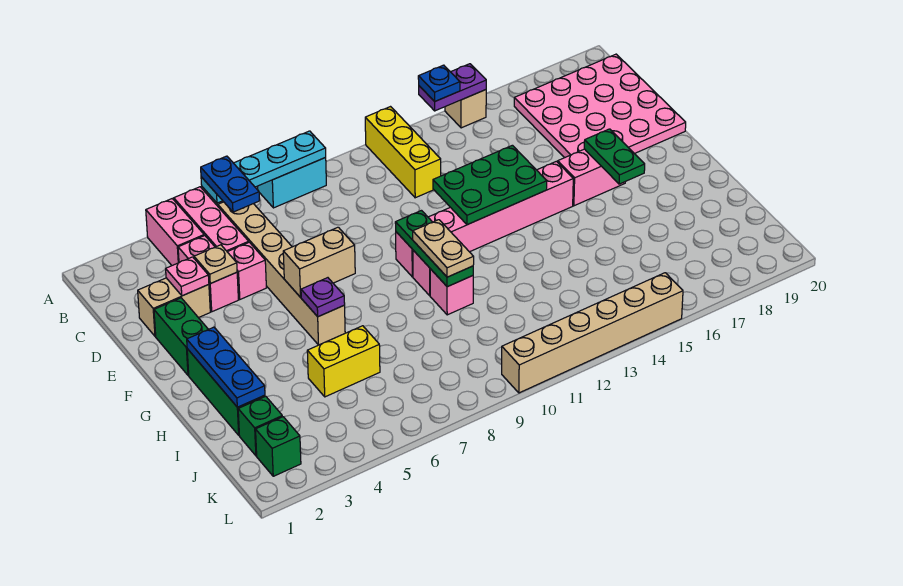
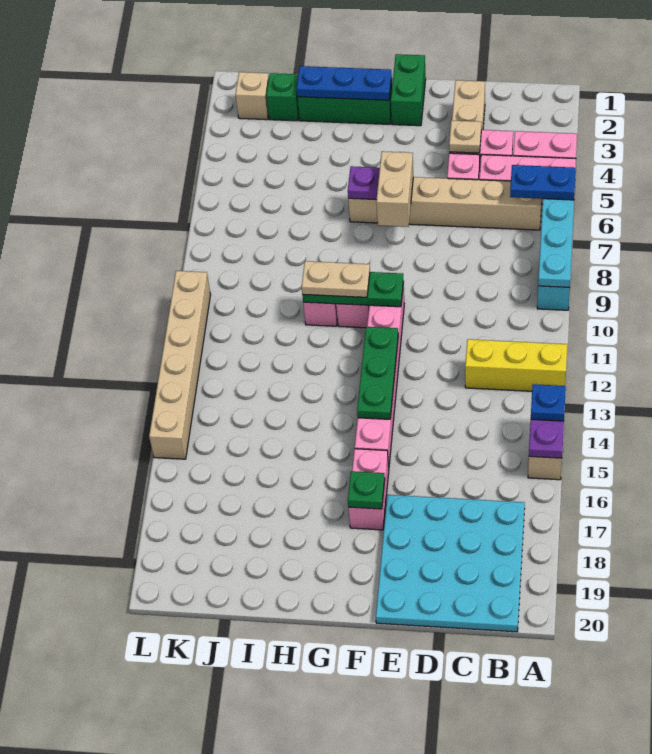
pink plate B17:E20 level 1 -> cyan plate B17:E20 level 1
pink plate D3 level 2 -> none
green brick E2:F2 level 1 -> green brick F1:F2 level 1
green plate E12:F14 level 2 -> green plate F12:F14 level 2
green plate F17:G17 level 2 -> green plate F17 level 2
yellow brick I5:I6 level 1 -> none
green brick K2 level 1 -> tan brick K2 level 1

